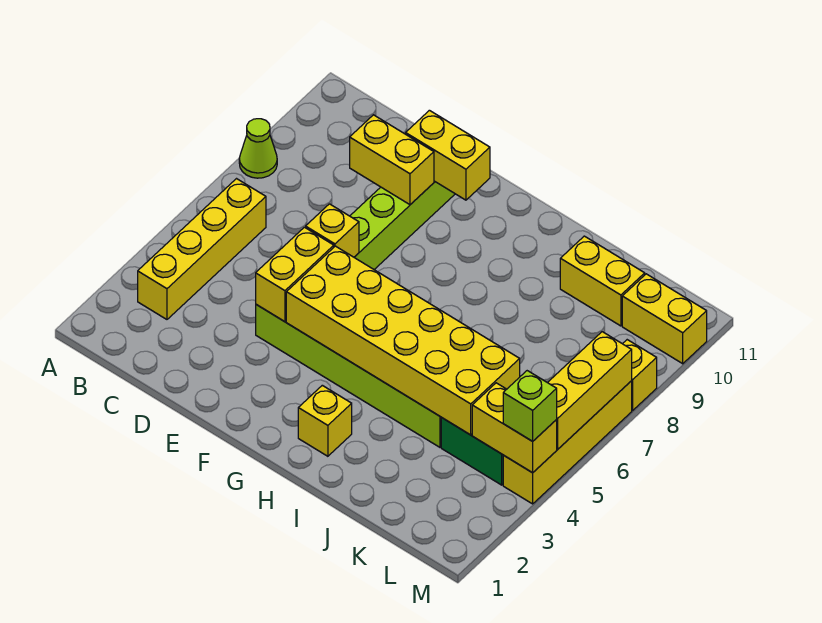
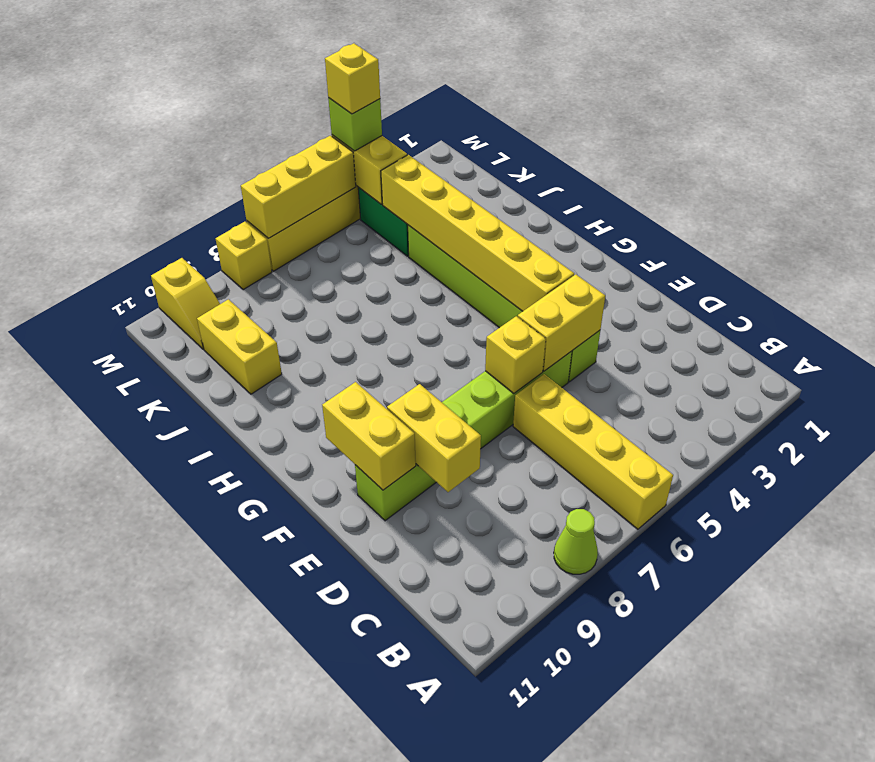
yellow brick B3:B6 level 1 -> yellow brick A6:D6 level 1
yellow brick F4:K5 level 2 -> yellow brick F4:K4 level 2
yellow brick H2 level 1 -> yellow brick M4 level 4
yellow brick L10:M10 level 1 -> yellow slope L10:M10 level 1 top M

